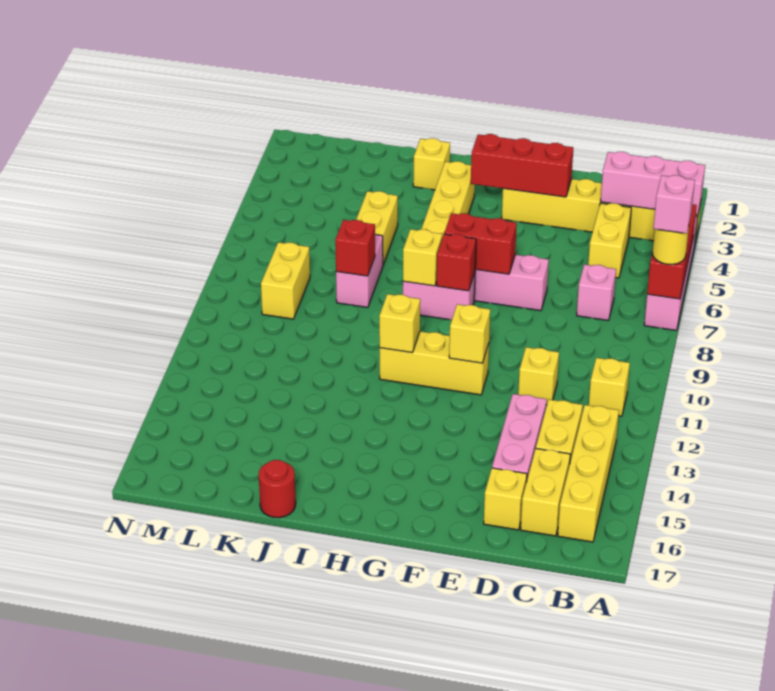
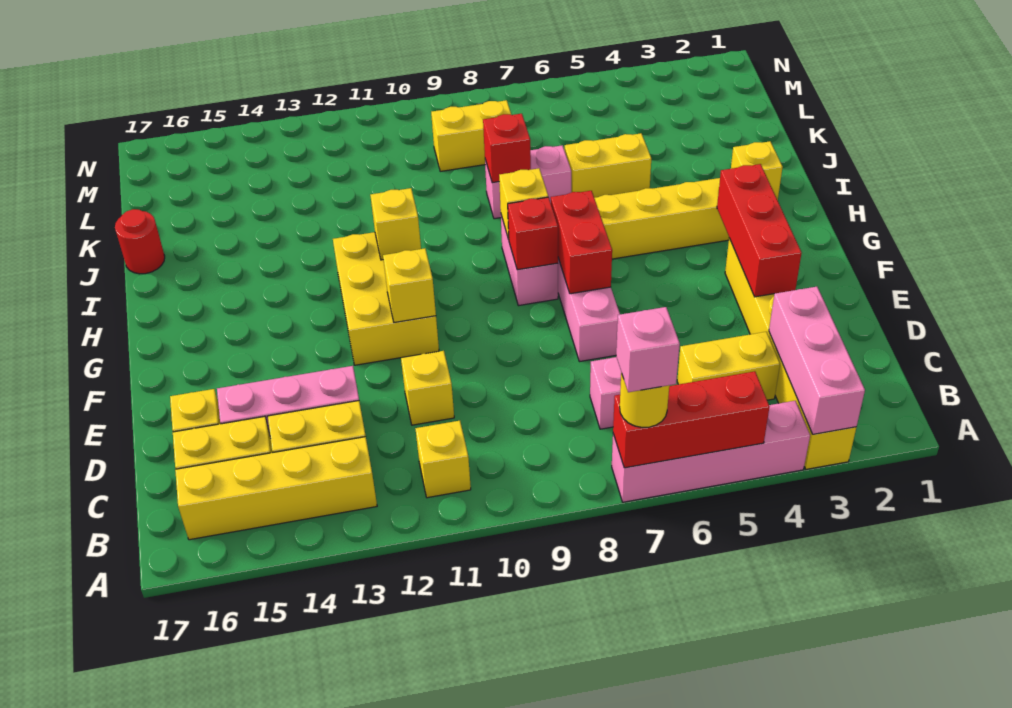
yellow brick F11:H11 level 1 -> yellow brick F11:H12 level 1

